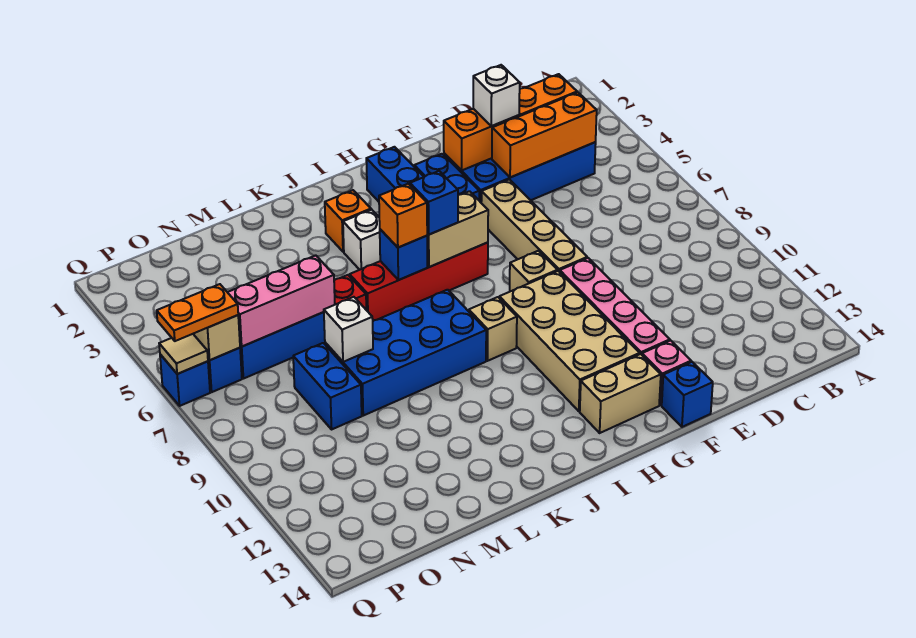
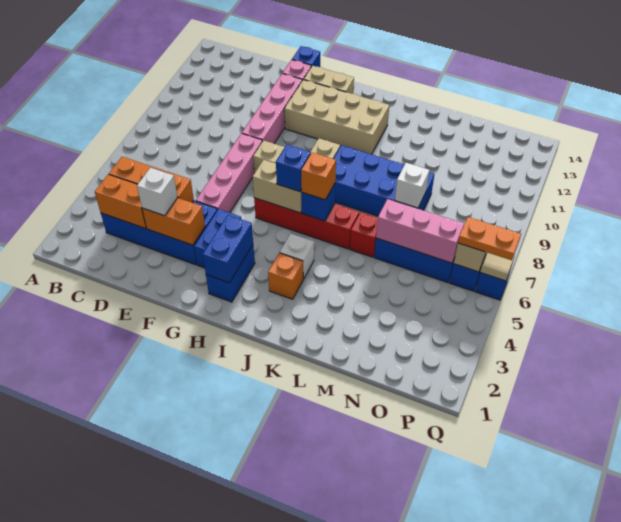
tan brick F5:F8 level 1 -> pink brick F5:F8 level 1
tan brick G9:H12 level 1 -> tan brick G11:J12 level 1
blue brick N8:N9 level 1 -> blue brick H2:H3 level 2

